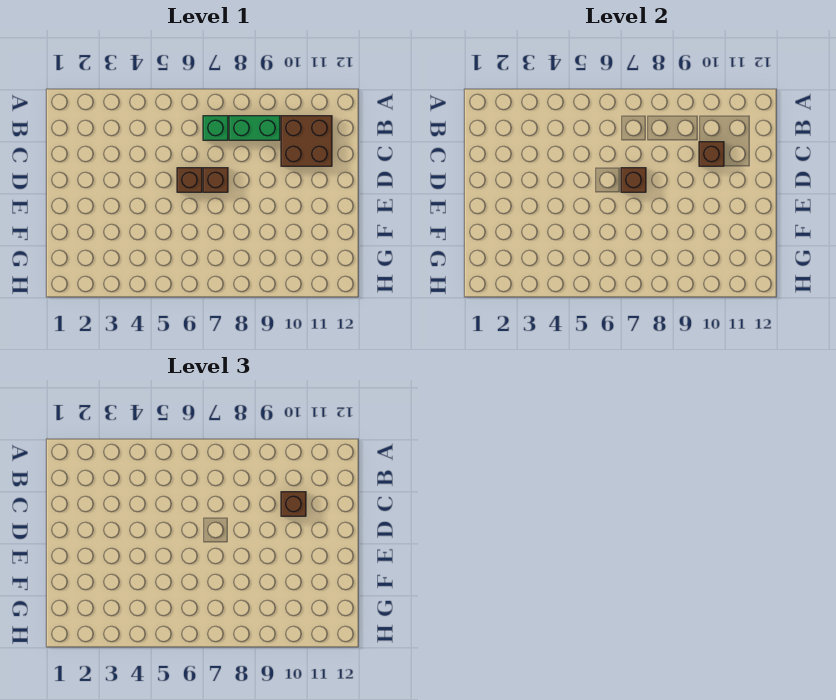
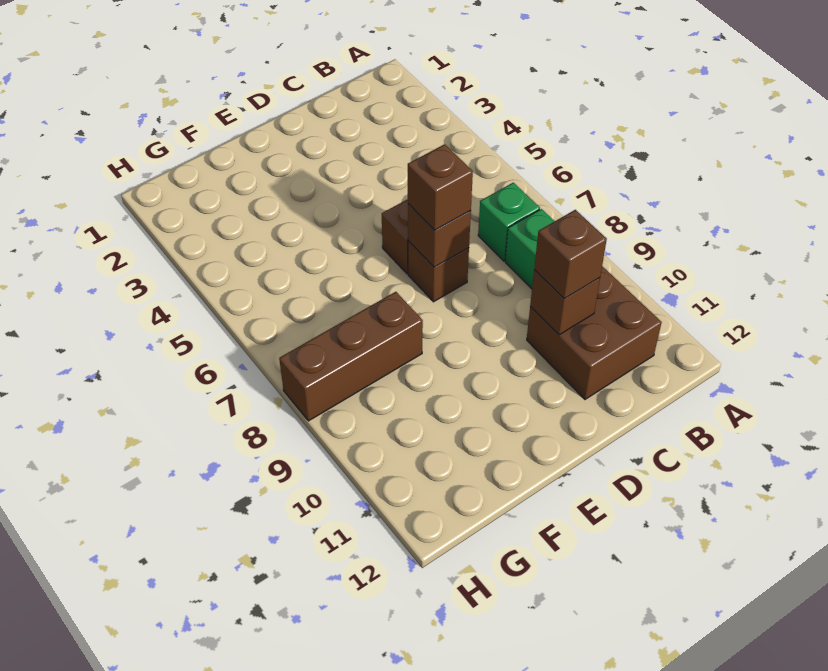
none -> brown brick D7 level 3
none -> brown brick F8:H8 level 1

